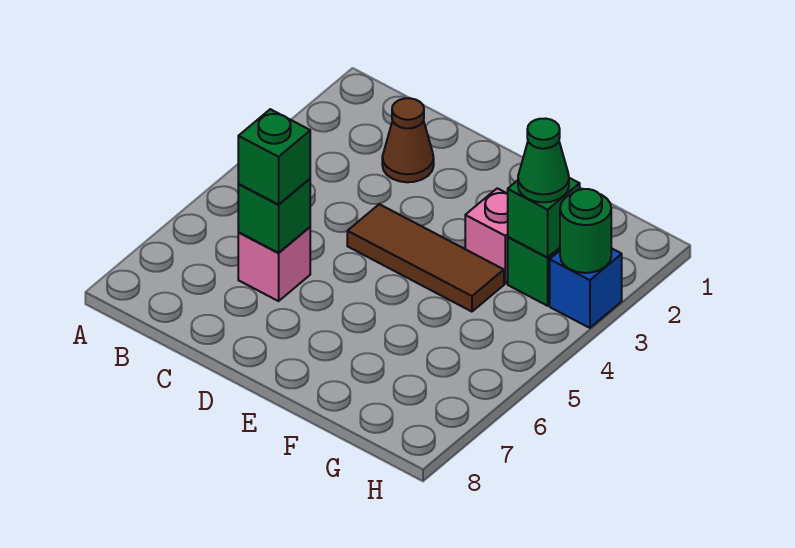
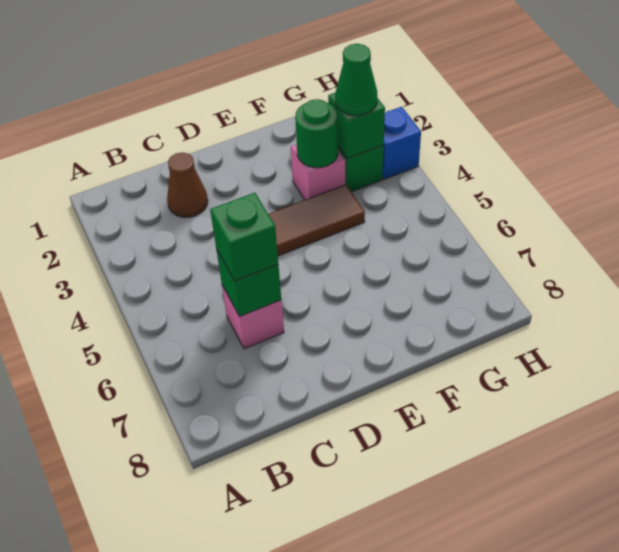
green round brick H3 level 2 -> green round brick F3 level 2

